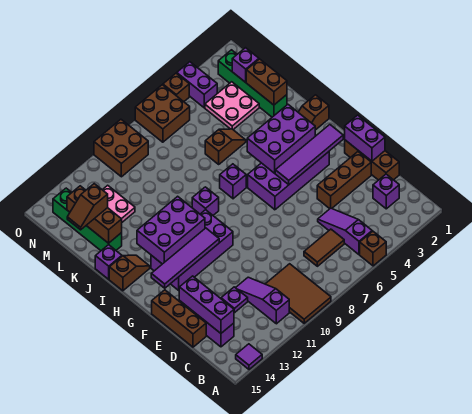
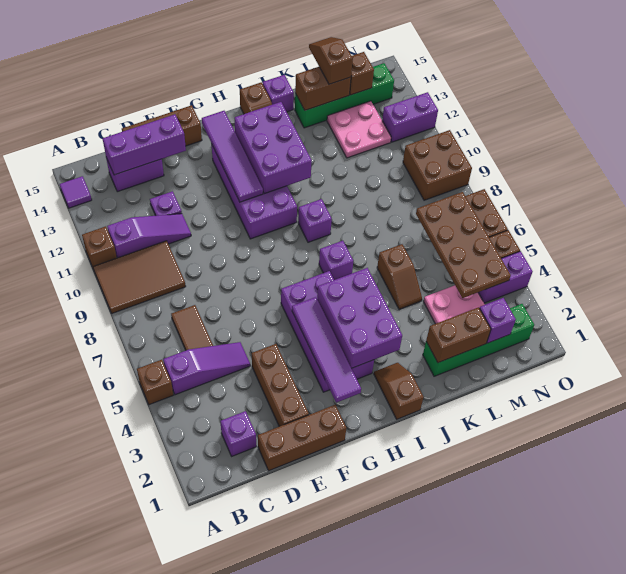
none -> brown brick A11 level 1
purple brick E1:F1 level 2 -> purple brick N12:O12 level 1
none -> brown plate M4:N7 level 2

